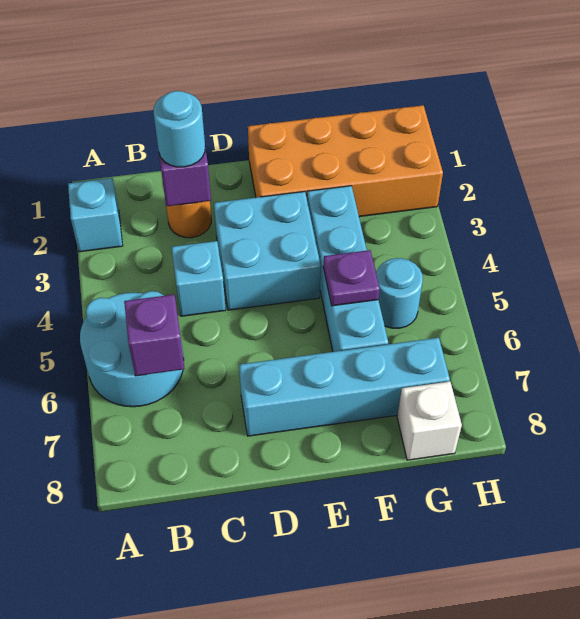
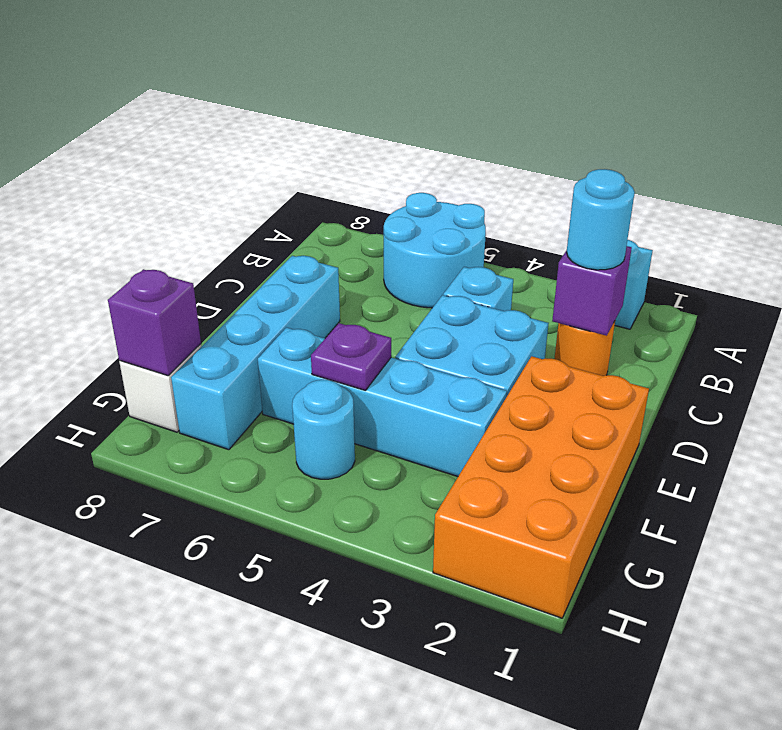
purple brick B6 level 2 -> purple brick G8 level 2

